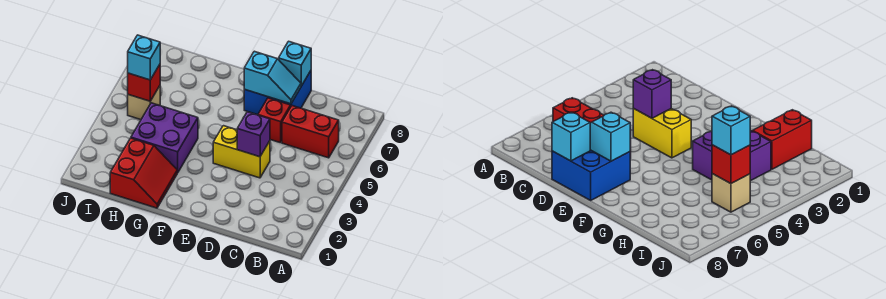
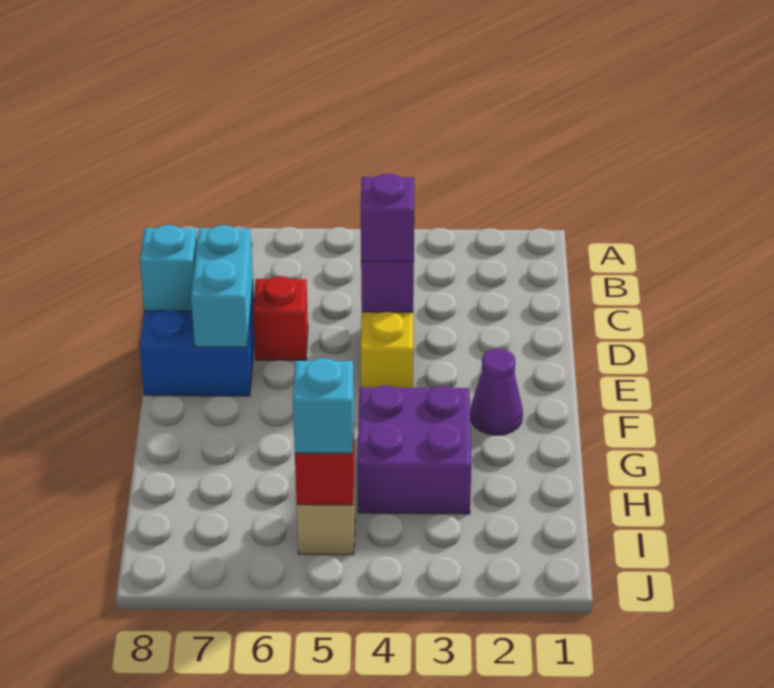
red brick B6:C6 level 1 -> none
none -> purple brick D4 level 3
cyan slope D7:E7 level 2 top E -> cyan brick D7:E7 level 2
none -> purple cone F2 level 1
red slope G1:H2 level 1 top H -> none

